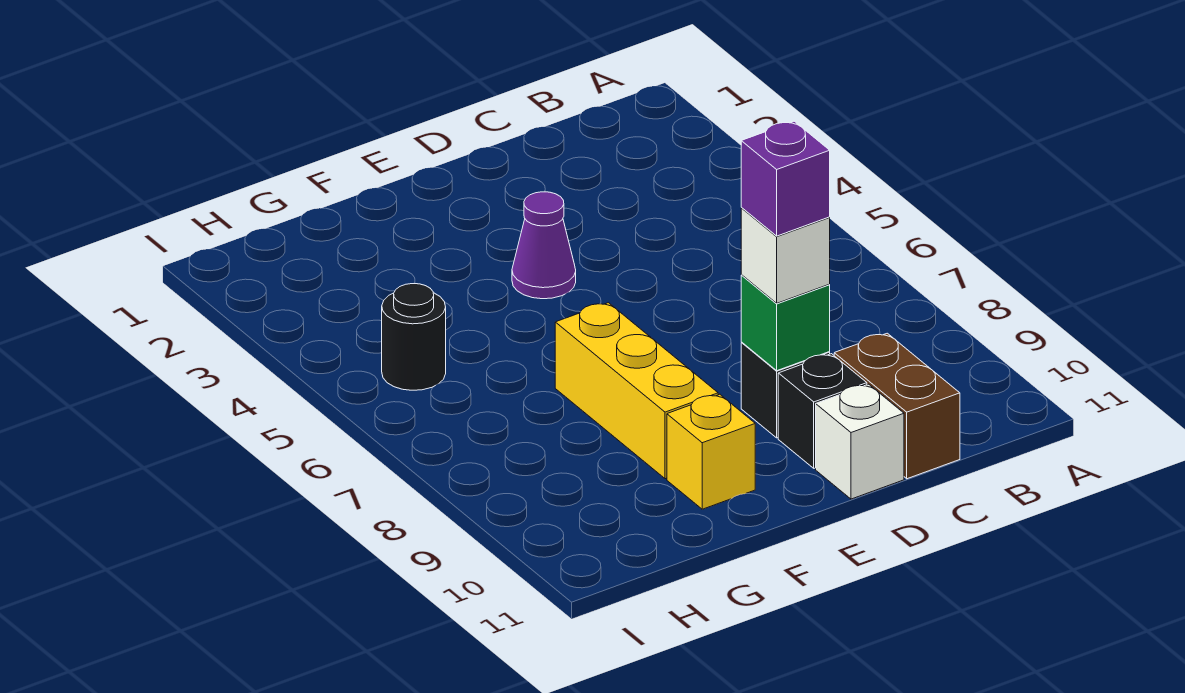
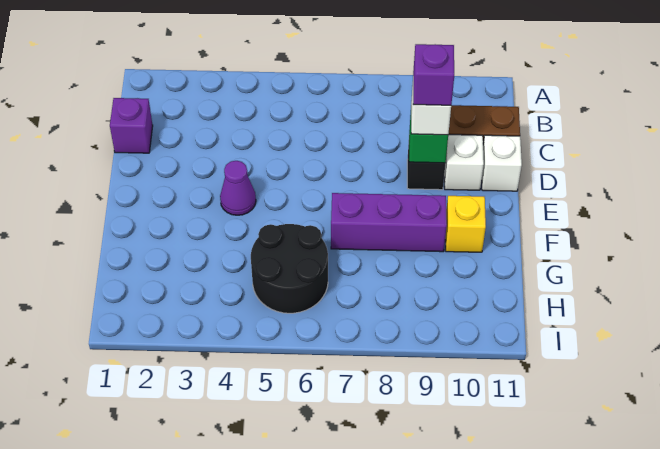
none -> purple brick C1 level 1
black brick D10 level 1 -> white brick D10 level 1
yellow brick F7:F9 level 1 -> purple brick F7:F9 level 1
black round brick H5 level 1 -> black round brick G5:H6 level 1

